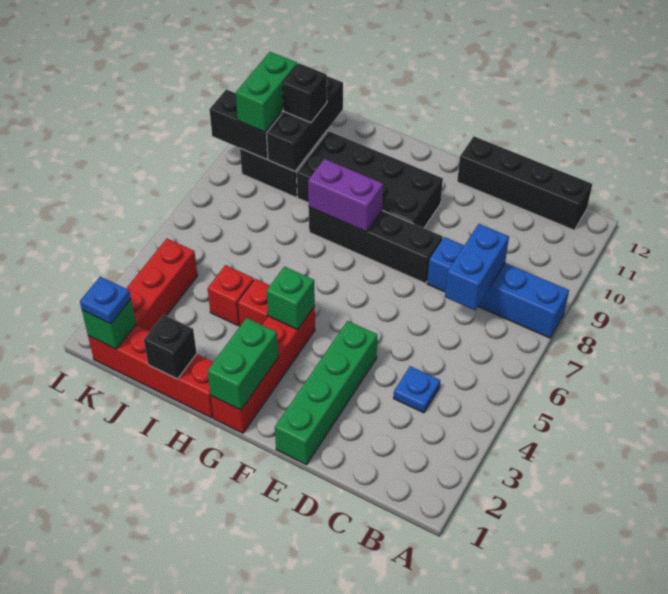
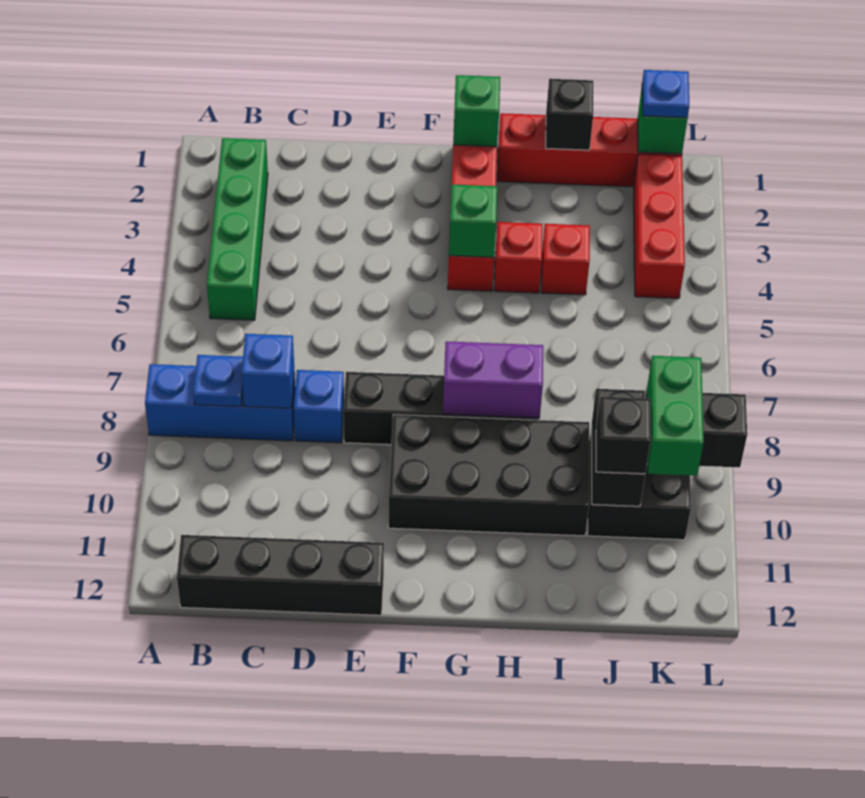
blue plate C4 level 1 -> blue plate B8 level 2
blue brick C7:C8 level 2 -> blue brick C8 level 2
green brick E1:E4 level 1 -> green brick B2:B5 level 1
green brick G1:G2 level 2 -> green brick G1 level 2
black brick J9:J11 level 2 -> black brick J9:J10 level 2

